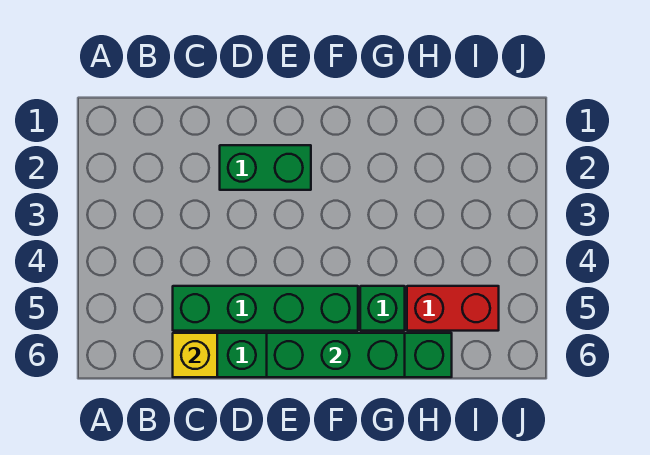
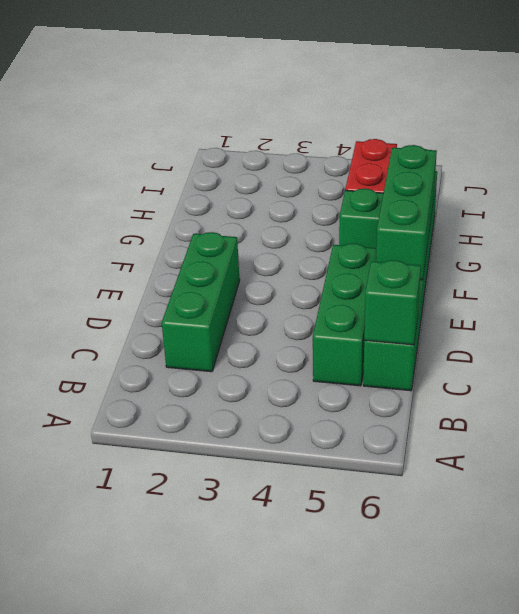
green brick C5:F5 level 1 -> green brick C5:E5 level 1
yellow brick C6 level 2 -> green brick C6 level 2
green brick D2:E2 level 1 -> green brick C2:E2 level 1

